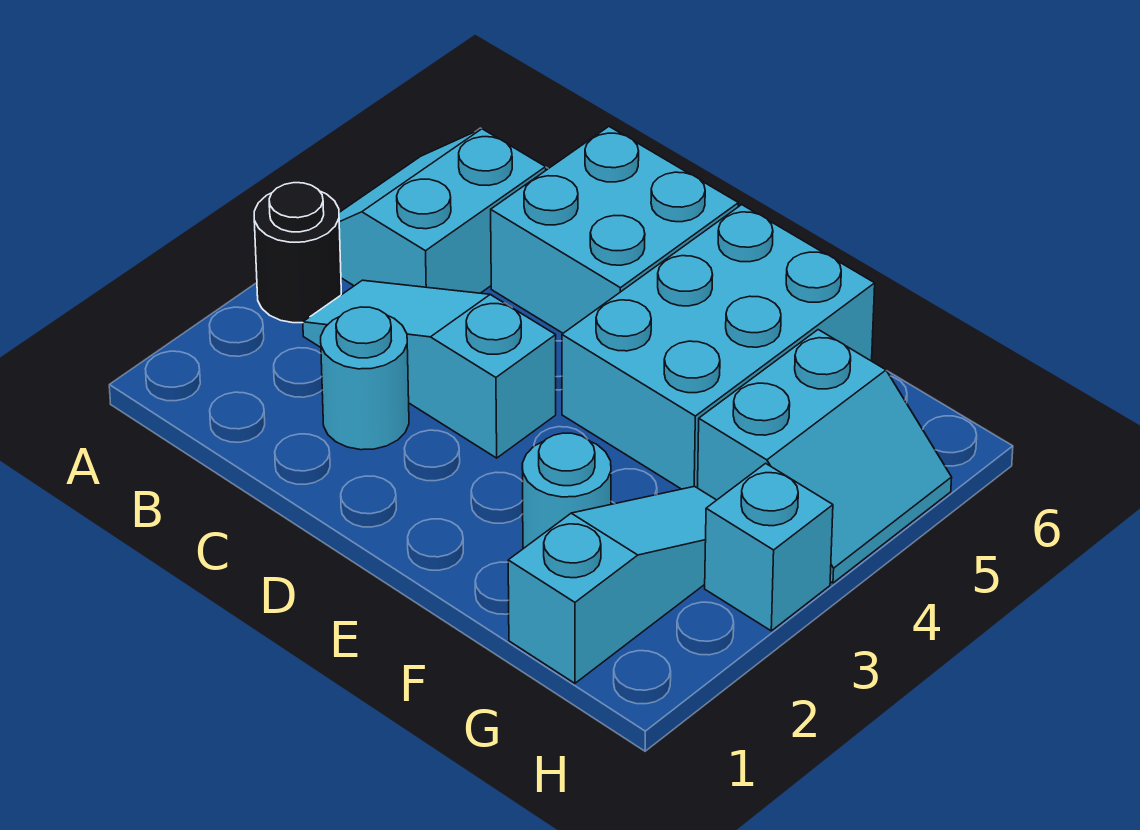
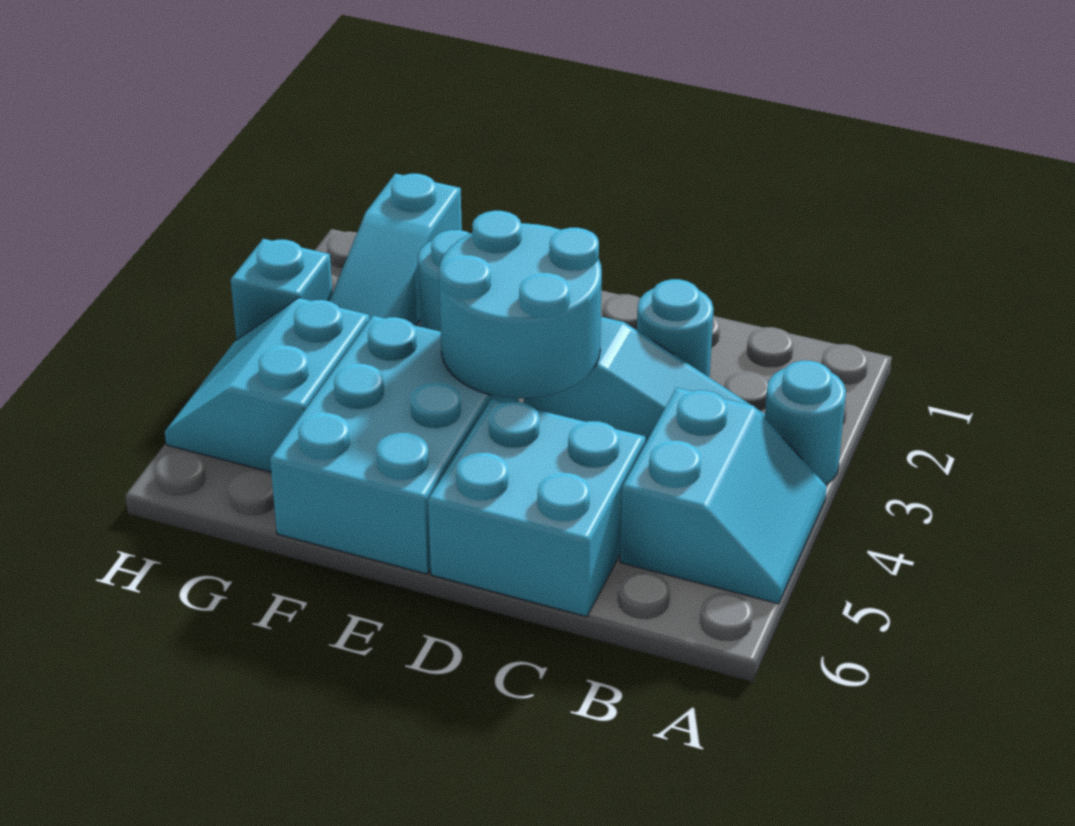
black round brick A3 level 1 -> cyan round brick A3 level 1
none -> cyan round brick D3:E4 level 2

